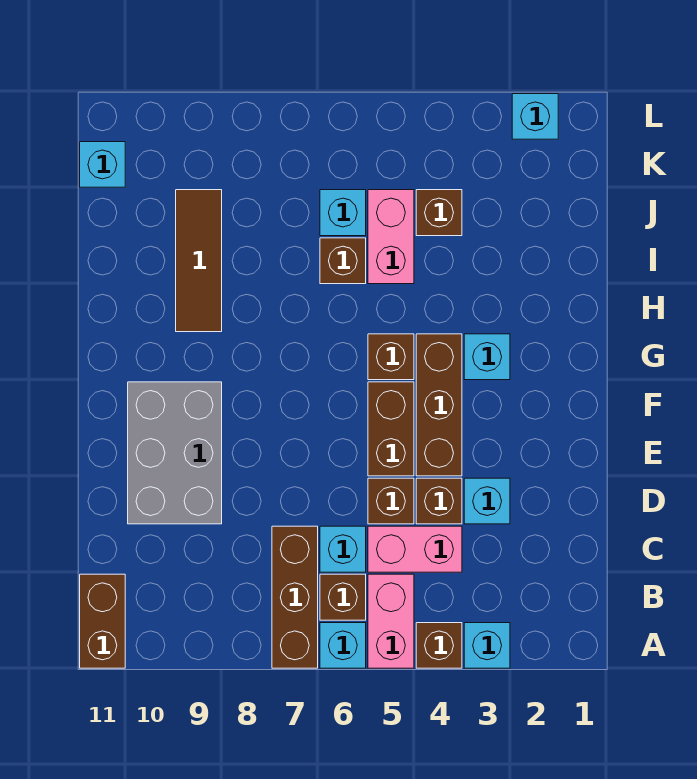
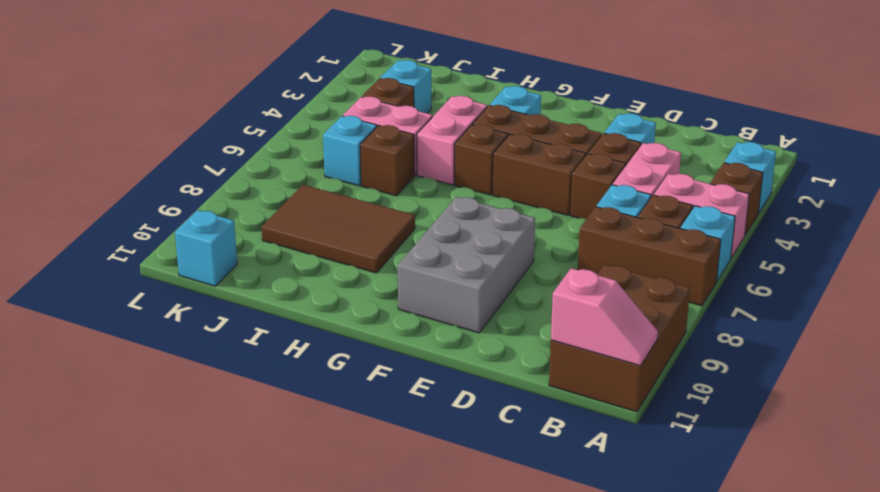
brown brick A11:B11 level 1 -> brown brick A9:B11 level 1
none -> pink slope A11:B11 level 2 top B
grey brick D9:F10 level 1 -> grey brick E8:F10 level 1
none -> pink brick H4:H5 level 1
brown tile H9:J9 level 1 -> brown tile H8:J9 level 1
cyan brick L2 level 1 -> cyan brick J3 level 1

